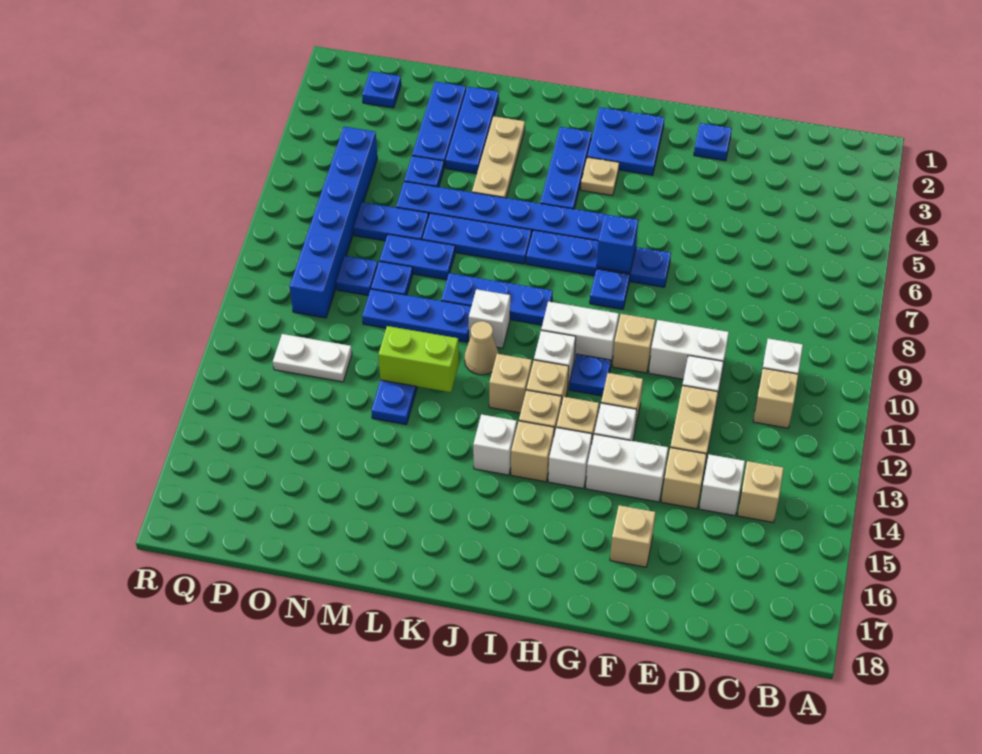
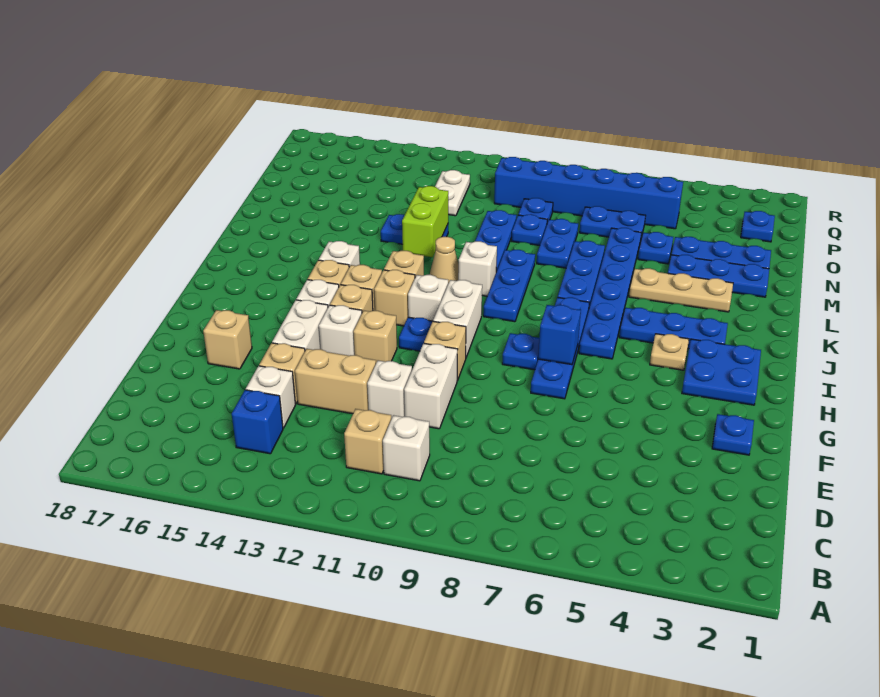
tan brick C14 level 1 -> blue brick C14 level 1
blue plate N7:O7 level 1 -> blue plate O6:O7 level 1

